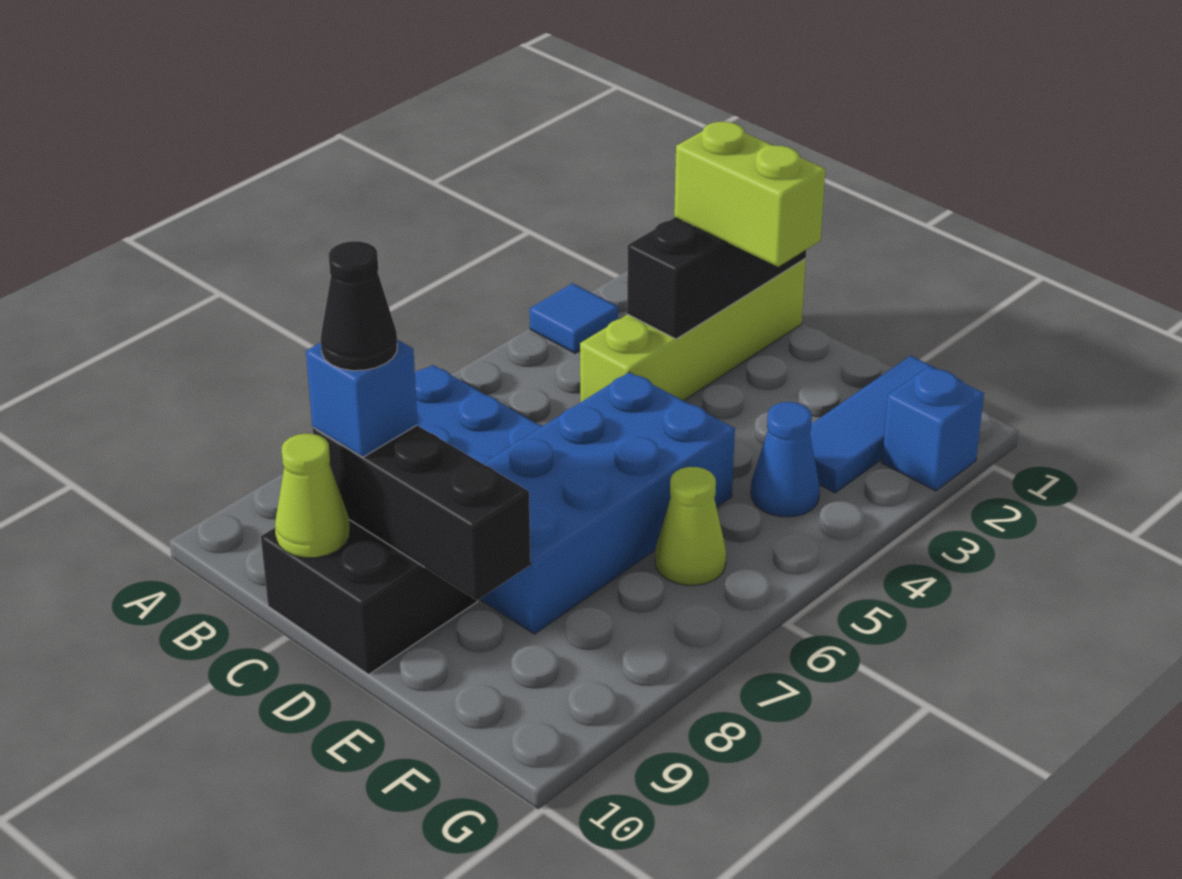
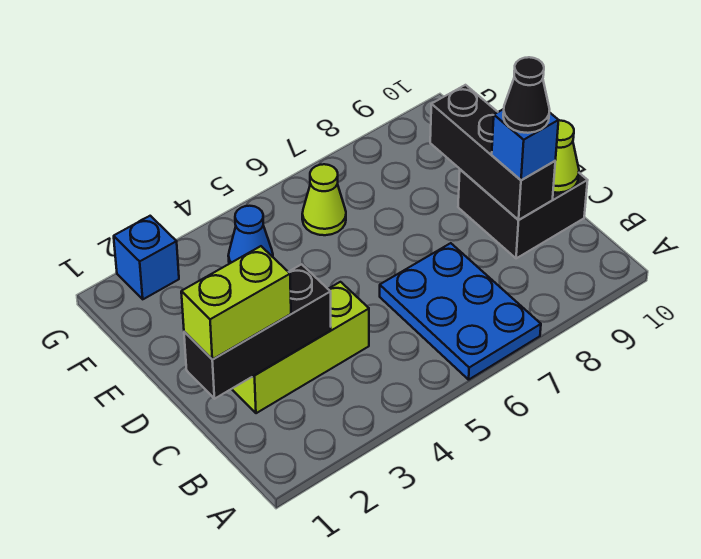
blue tile A3 level 1 -> none
lime brick C1:C4 level 1 -> lime brick C2:C4 level 1
lime brick C2:D2 level 3 -> lime brick C1:C2 level 3
blue brick D5:E8 level 1 -> none
blue tile F1:F3 level 1 -> none

